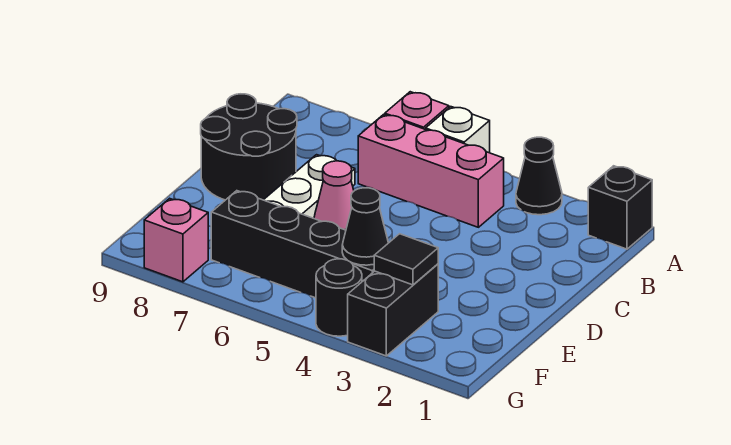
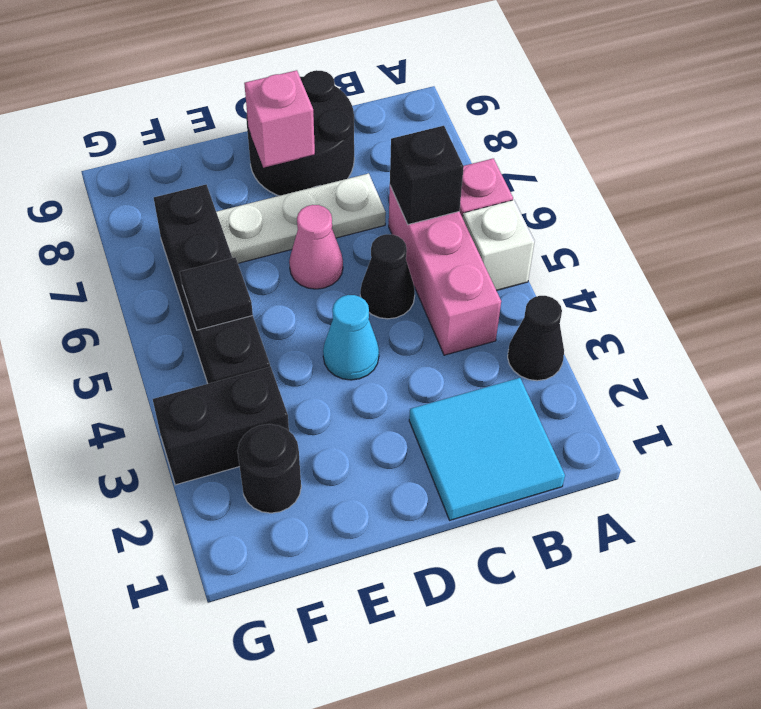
black brick A1 level 1 -> black brick B6 level 2
none -> cyan tile B1:C2 level 1
none -> cyan cone D4 level 1
black tile F3 level 2 -> black tile F5 level 2
black cone F4 level 2 -> black cone C5 level 1
black round brick G4 level 1 -> black round brick F2 level 1
pink brick G8 level 1 -> pink brick D8 level 2

